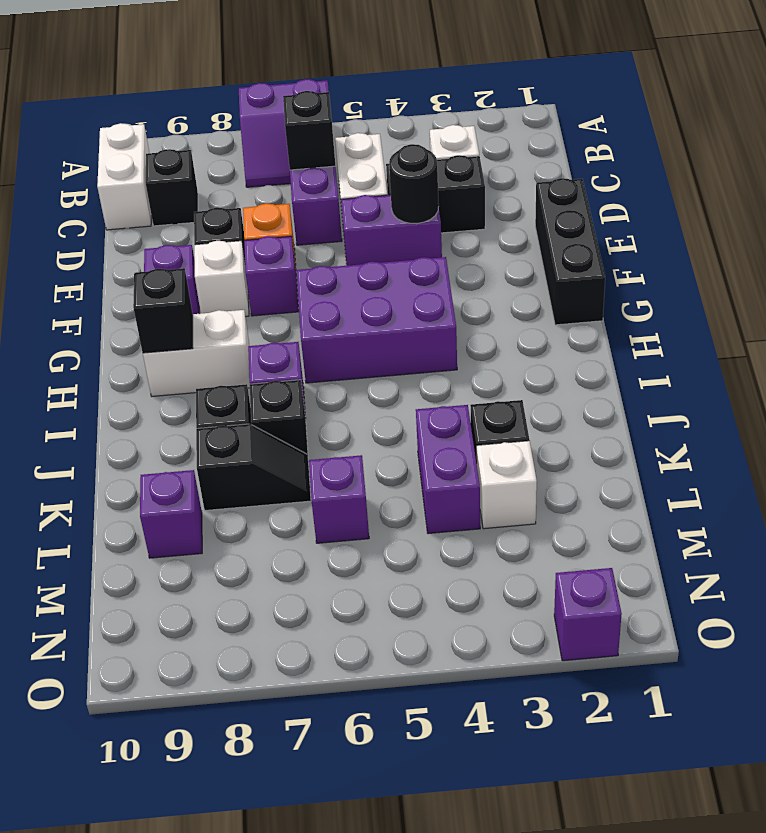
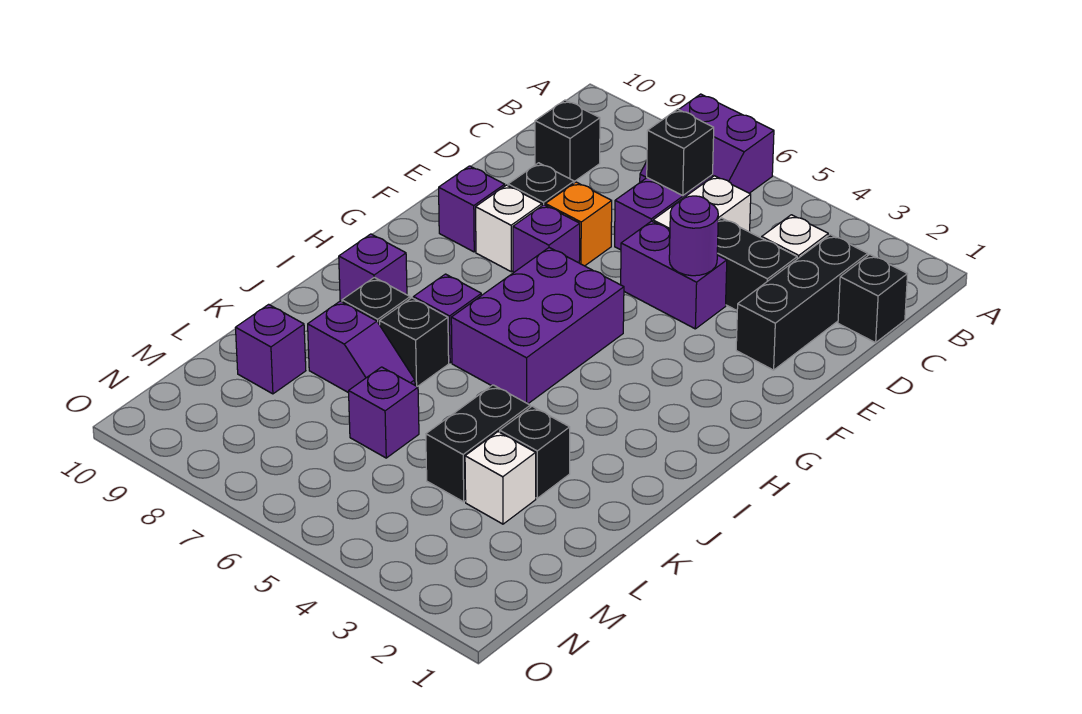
white brick B10:C10 level 1 -> none
black brick E1:G1 level 1 -> black brick C2:E2 level 1
black round brick E4 level 2 -> purple round brick E4 level 2
purple brick G4:H6 level 1 -> purple brick G5:I6 level 1
white brick H8:H9 level 1 -> none
black brick H9 level 2 -> black brick C1 level 1
purple brick K4:L4 level 1 -> black brick K4:L4 level 1
black slope K7:K8 level 1 top 8 -> purple slope K7:K8 level 1 top 8
purple brick O2 level 1 -> purple brick I9 level 1

